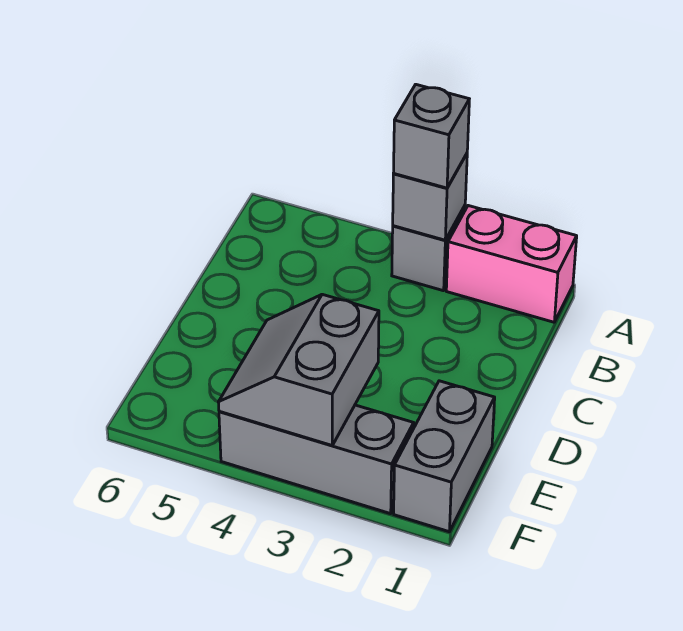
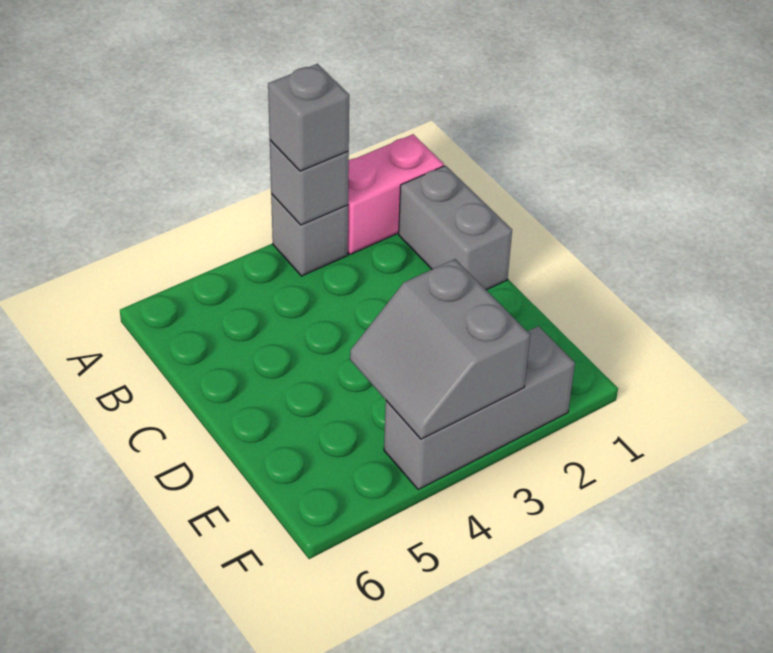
grey brick E1:F1 level 1 -> grey brick B1:C1 level 1

